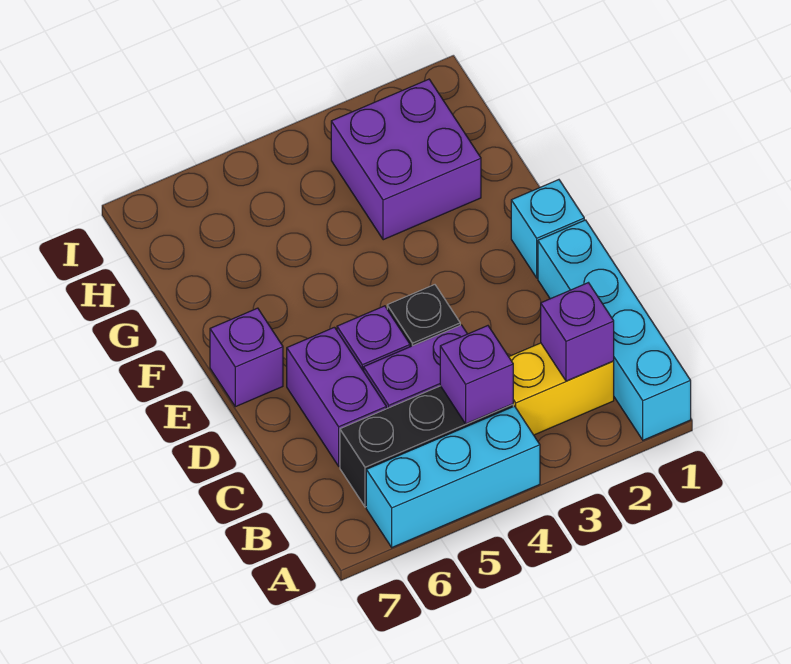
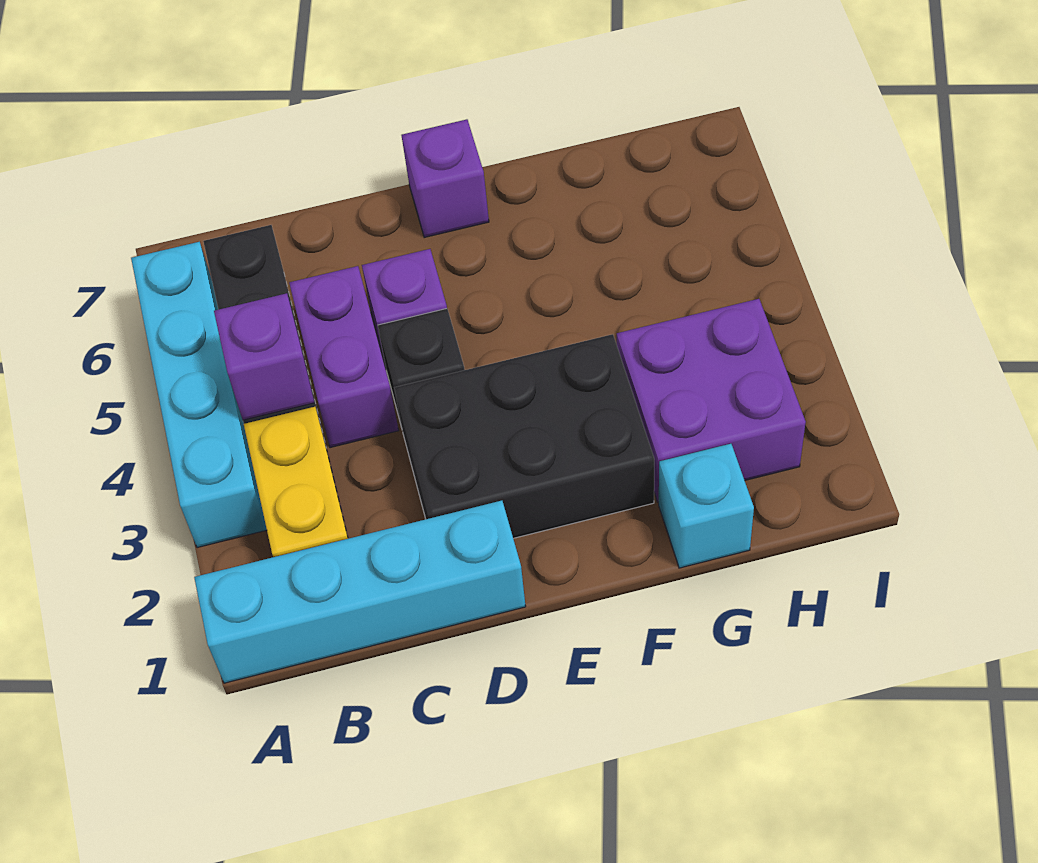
cyan brick A4:A6 level 1 -> cyan brick A3:A6 level 1
purple brick B2 level 2 -> none
purple brick C6:D6 level 1 -> none
none -> black brick D2:F3 level 1
cyan brick E1 level 1 -> cyan brick G1 level 1

